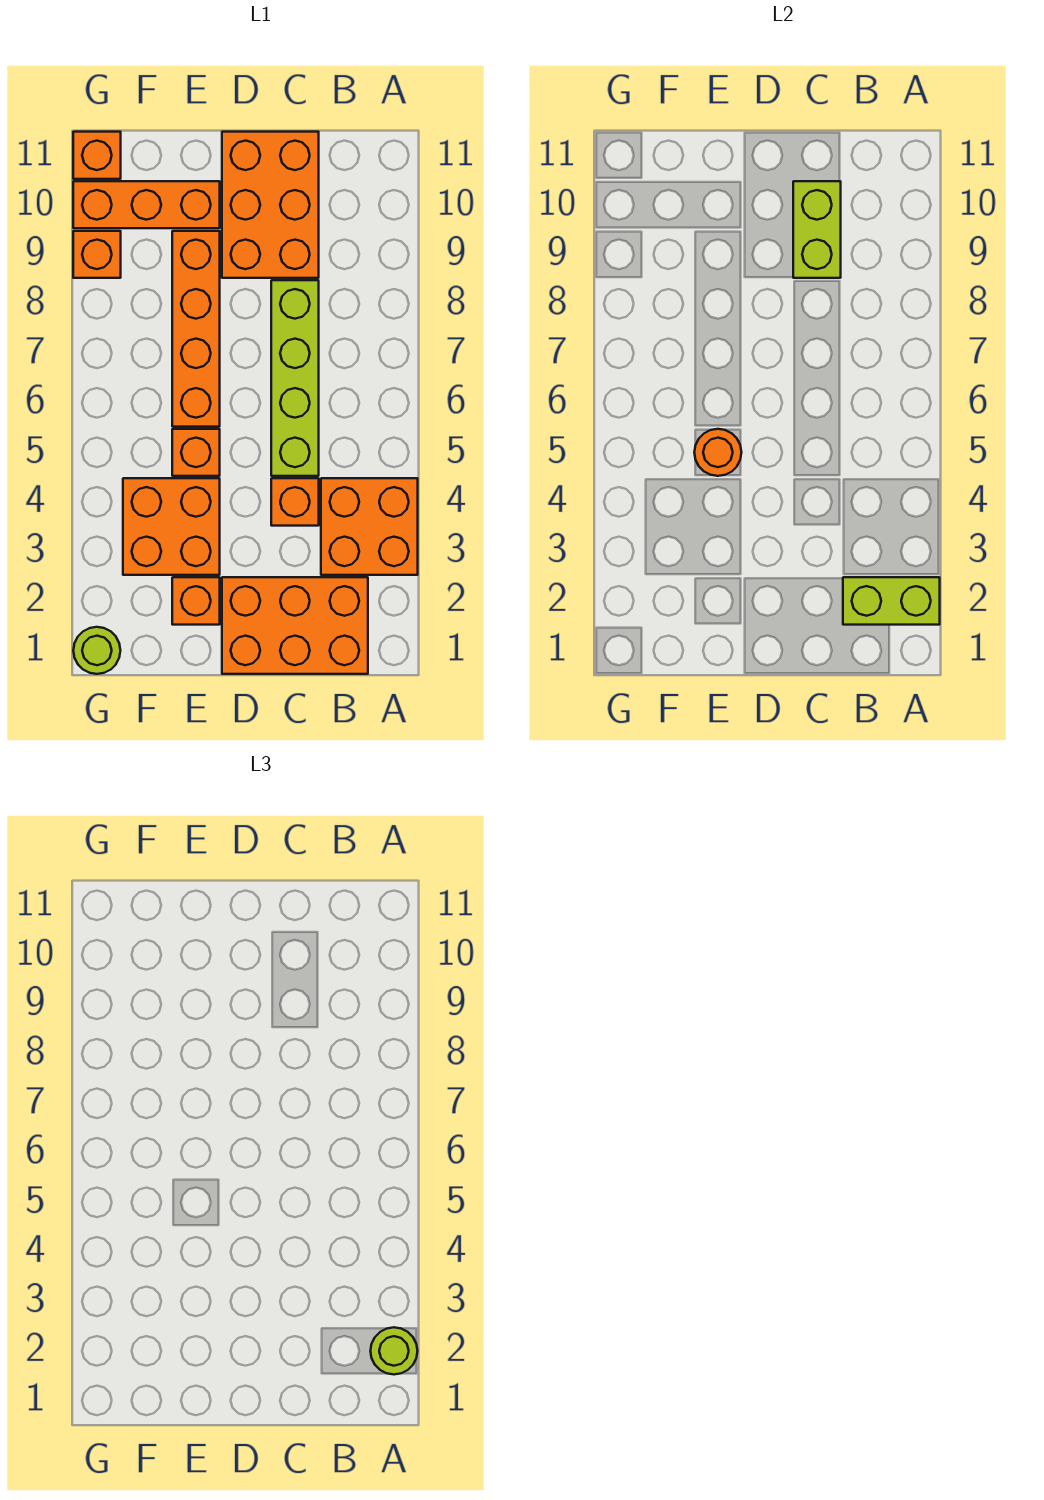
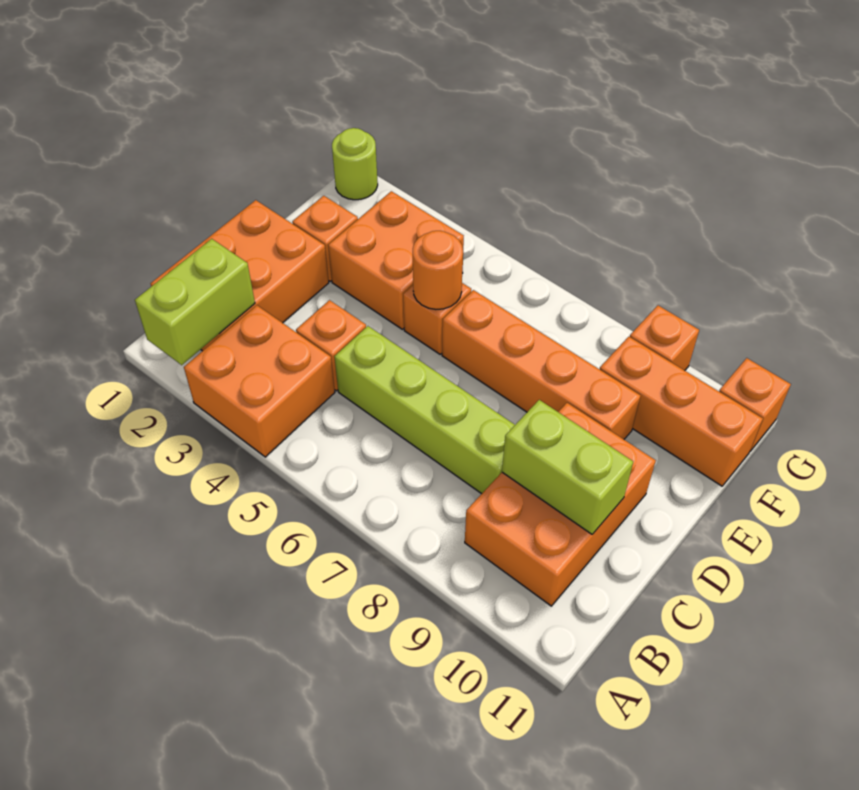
lime round brick A2 level 3 -> none
orange brick C9:D11 level 1 -> orange brick B9:D10 level 1
orange brick E10:G10 level 1 -> orange brick F9:F11 level 1

